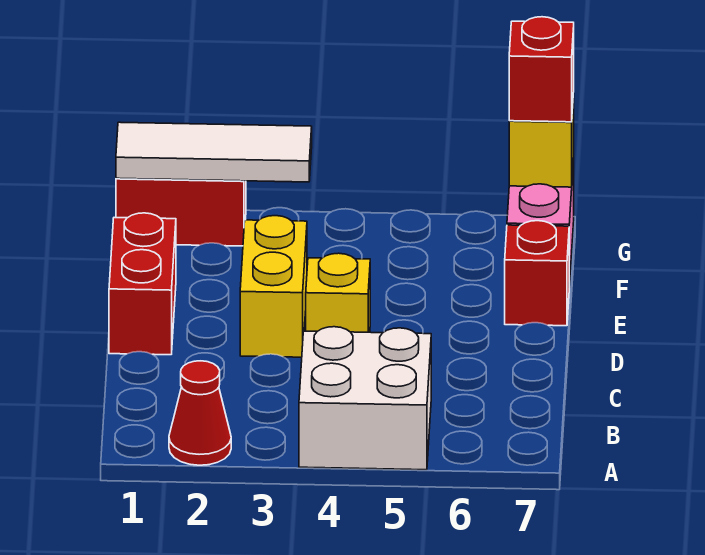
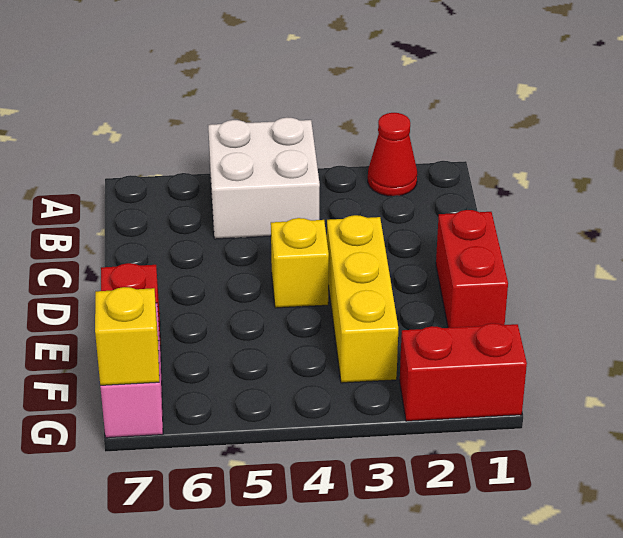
yellow brick D3:E3 level 1 -> yellow brick D3:F3 level 1
white tile G1:G3 level 2 -> none
red brick G7 level 3 -> none

